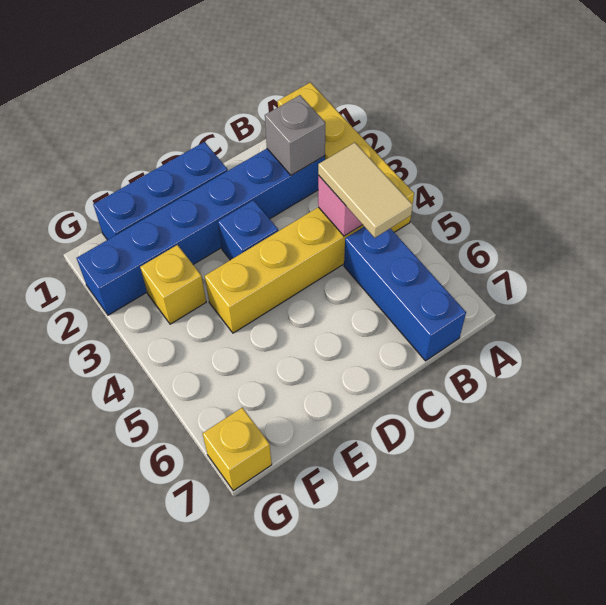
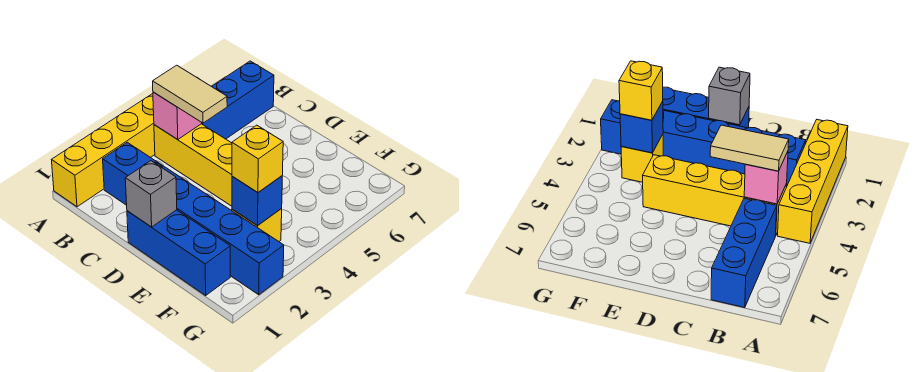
grey brick B2 level 2 -> grey brick D1 level 2
tan tile B4:B5 level 3 -> tan tile B4:C4 level 3
blue brick D3 level 1 -> blue brick F3 level 2
yellow brick G7 level 1 -> yellow brick F3 level 3

